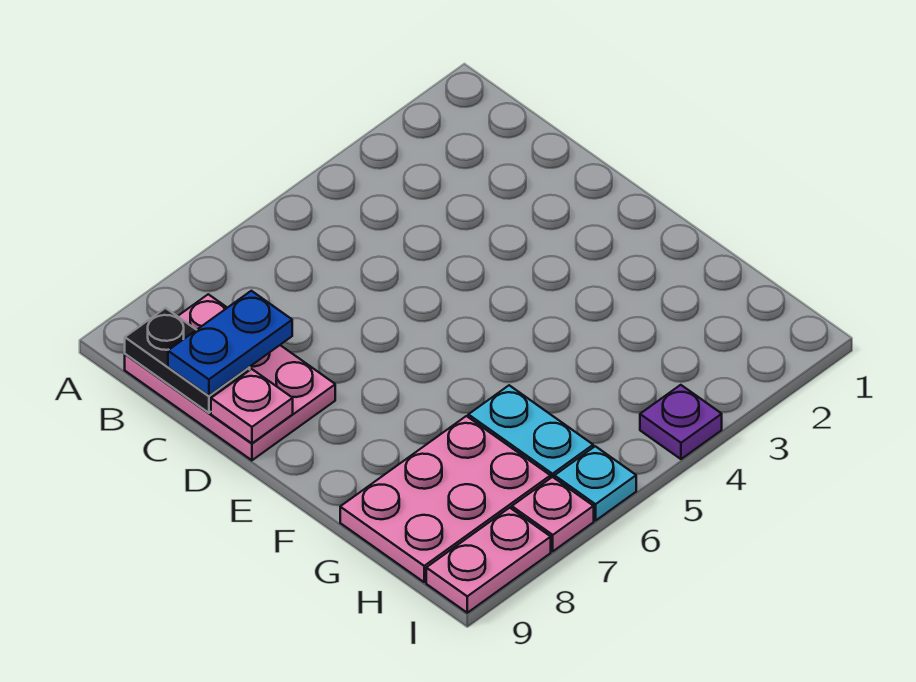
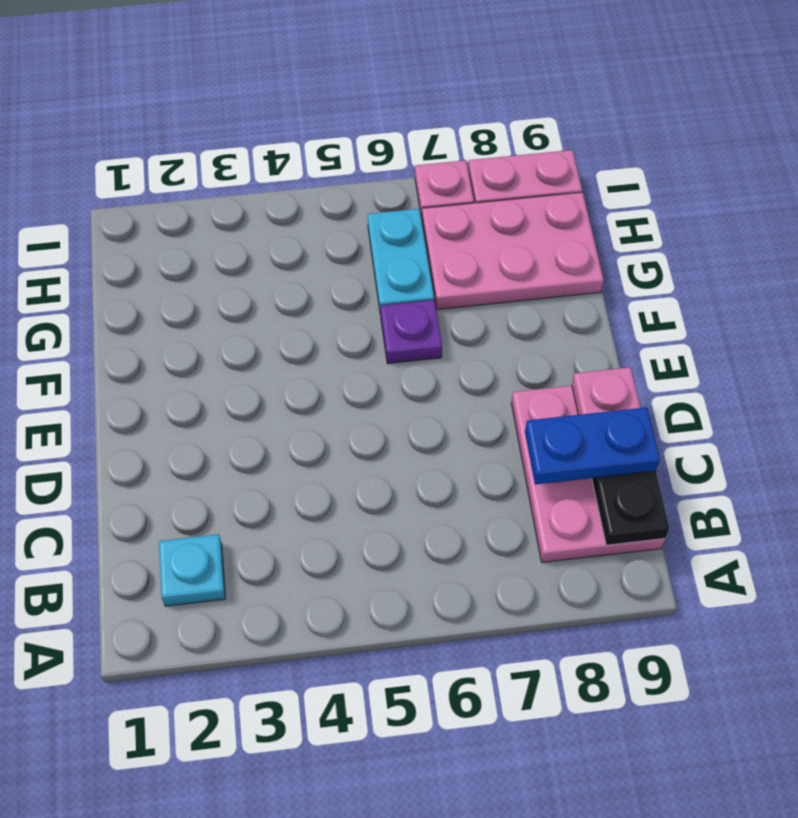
purple plate I4 level 1 -> purple plate F6 level 1
cyan plate I6 level 1 -> cyan plate B2 level 1

